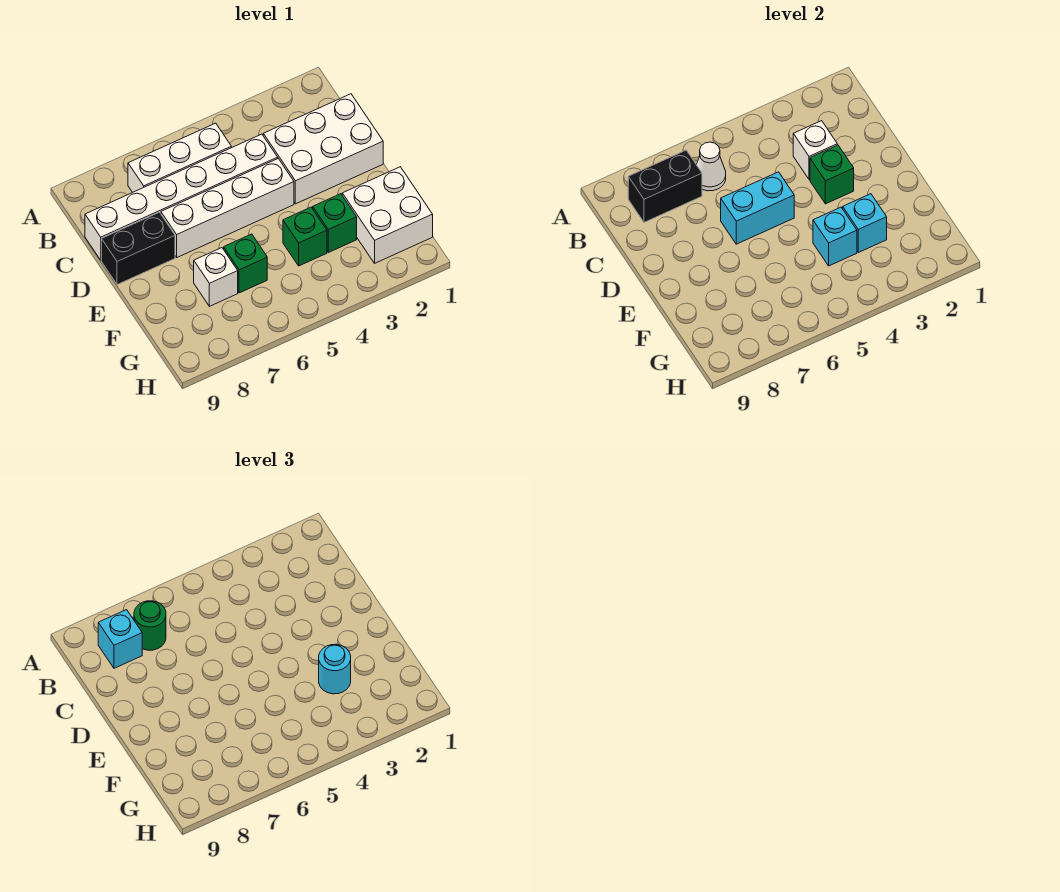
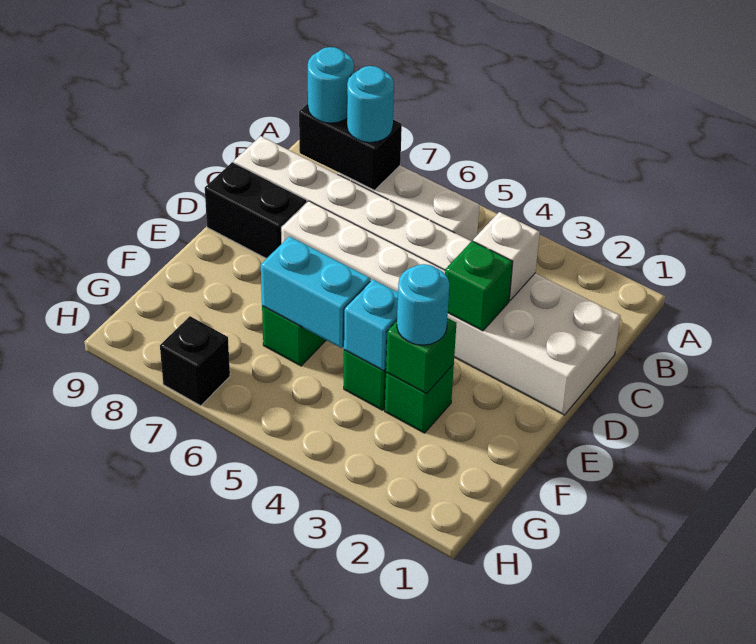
white cone B6 level 2 -> none
green round brick B7 level 3 -> cyan round brick B7 level 3
cyan brick B8 level 3 -> cyan round brick B8 level 3
cyan brick D5:D6 level 2 -> cyan brick F5:F6 level 2
white brick F1:G2 level 1 -> none
cyan brick F3 level 2 -> green brick F3 level 2
white brick F7 level 1 -> none
none -> black brick H7 level 1

